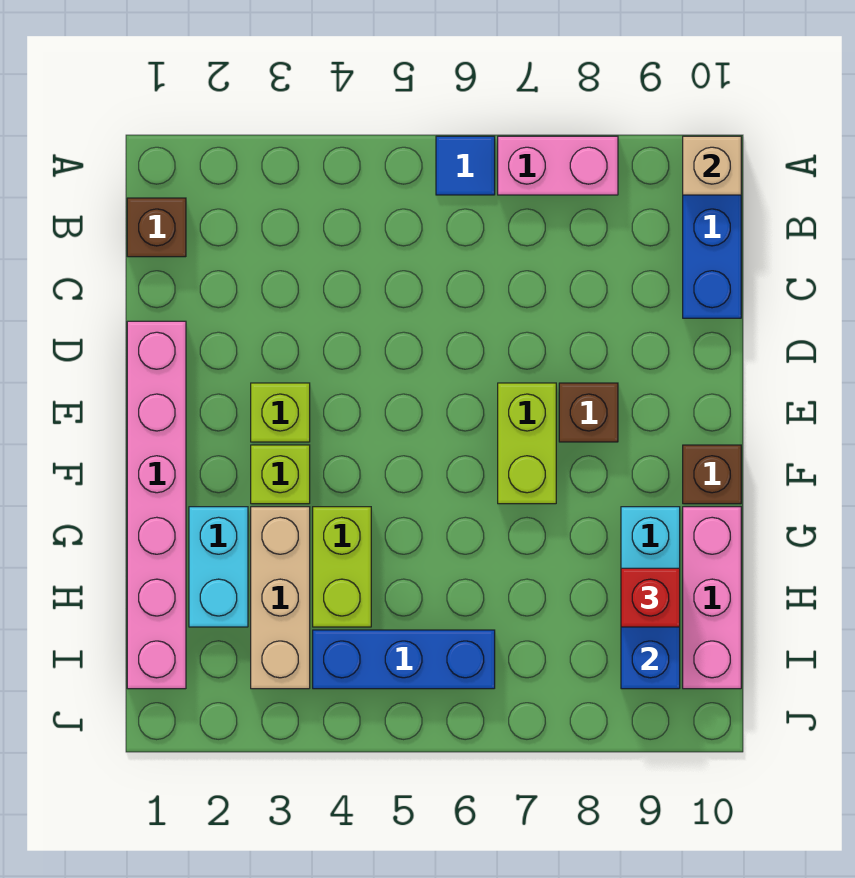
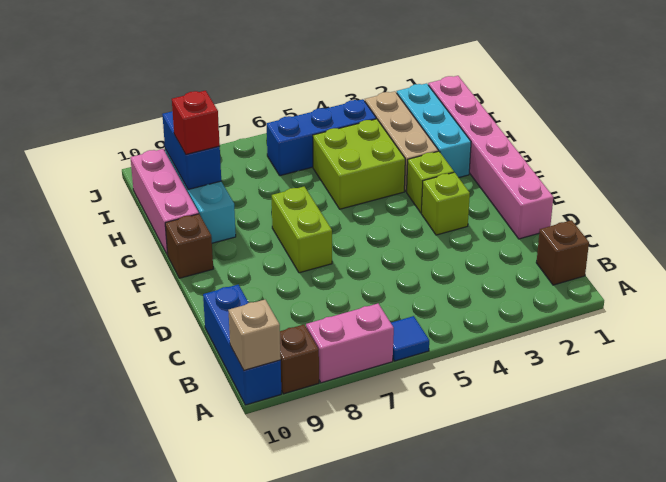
brown brick E8 level 1 -> brown brick A9 level 1
cyan brick G2:H2 level 1 -> cyan brick G2:I2 level 1
lime brick G4:H4 level 1 -> lime brick G4:H5 level 1

